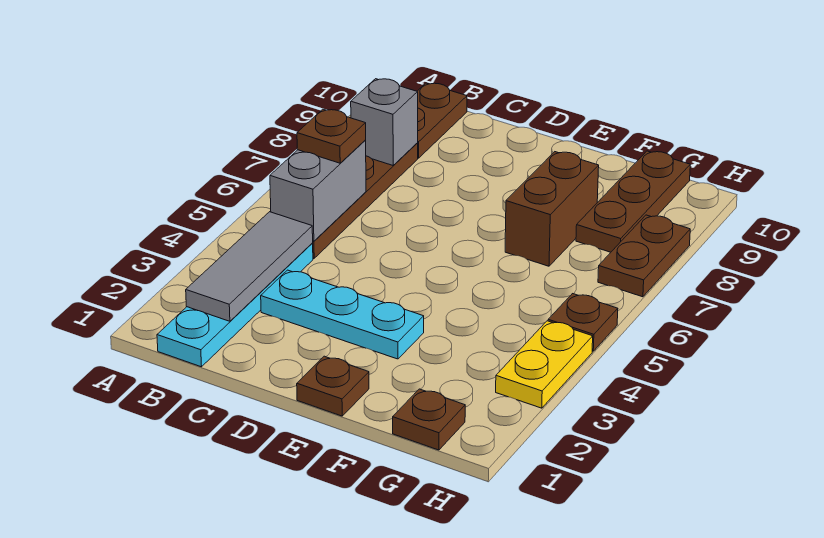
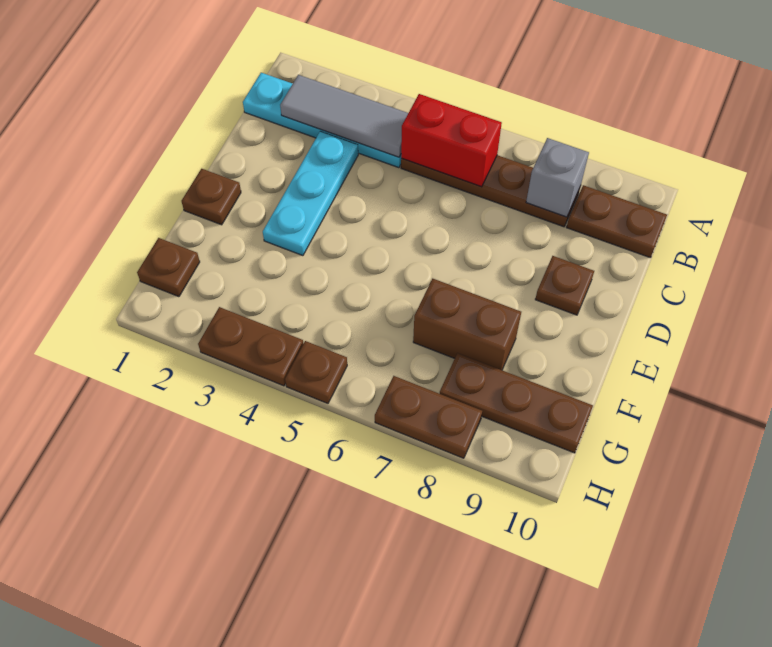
grey brick B5:B6 level 2 -> red brick B5:B6 level 2
brown plate B6 level 3 -> brown plate D9 level 1
yellow plate H3:H4 level 1 -> brown plate H3:H4 level 1

